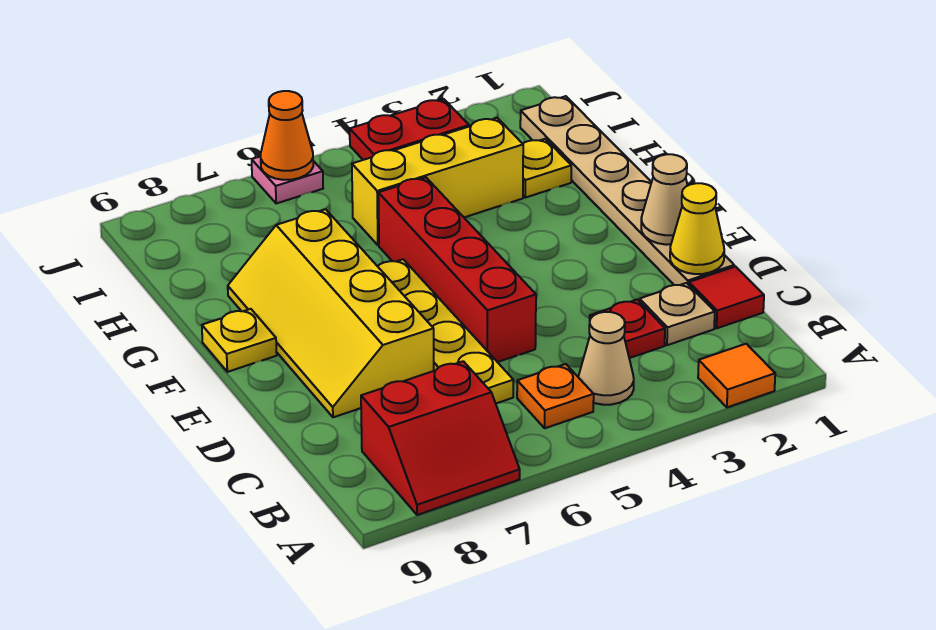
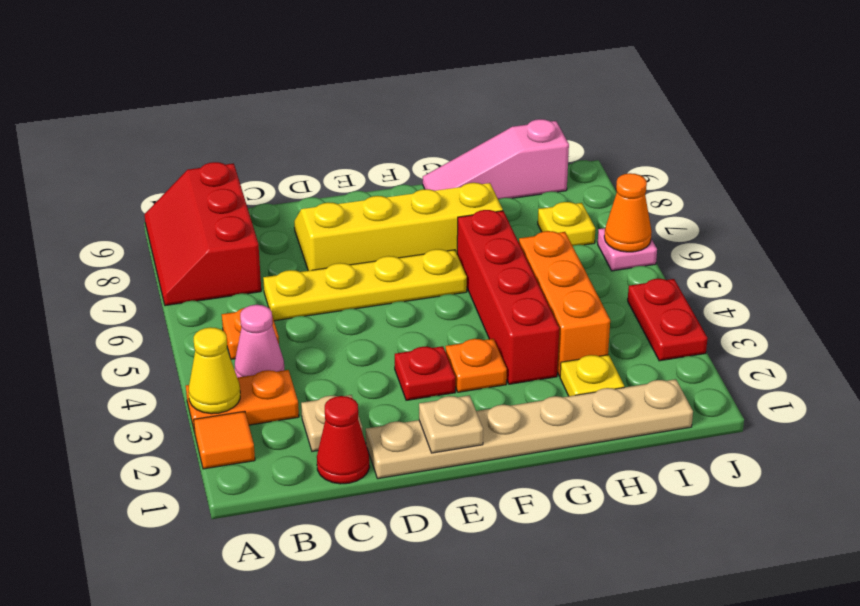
none -> orange plate A3:B3 level 1
red slope A7:B8 level 1 top B -> red slope A7:B9 level 1 top B
tan cone B4 level 1 -> pink cone B4 level 1
red tile C1 level 1 -> red cone C1 level 1
red plate C3 level 1 -> red plate E3 level 1
yellow cone D1 level 2 -> yellow cone A3 level 2
red brick D5:G5 level 1 -> red brick G3:G6 level 1
tan cone E1 level 2 -> tan plate E1 level 2
none -> orange plate F3 level 1
yellow plate F9 level 1 -> yellow plate I7 level 1
none -> pink slope G9:I9 level 1 top I
yellow brick H3:H5 level 1 -> orange brick H3:H5 level 1

